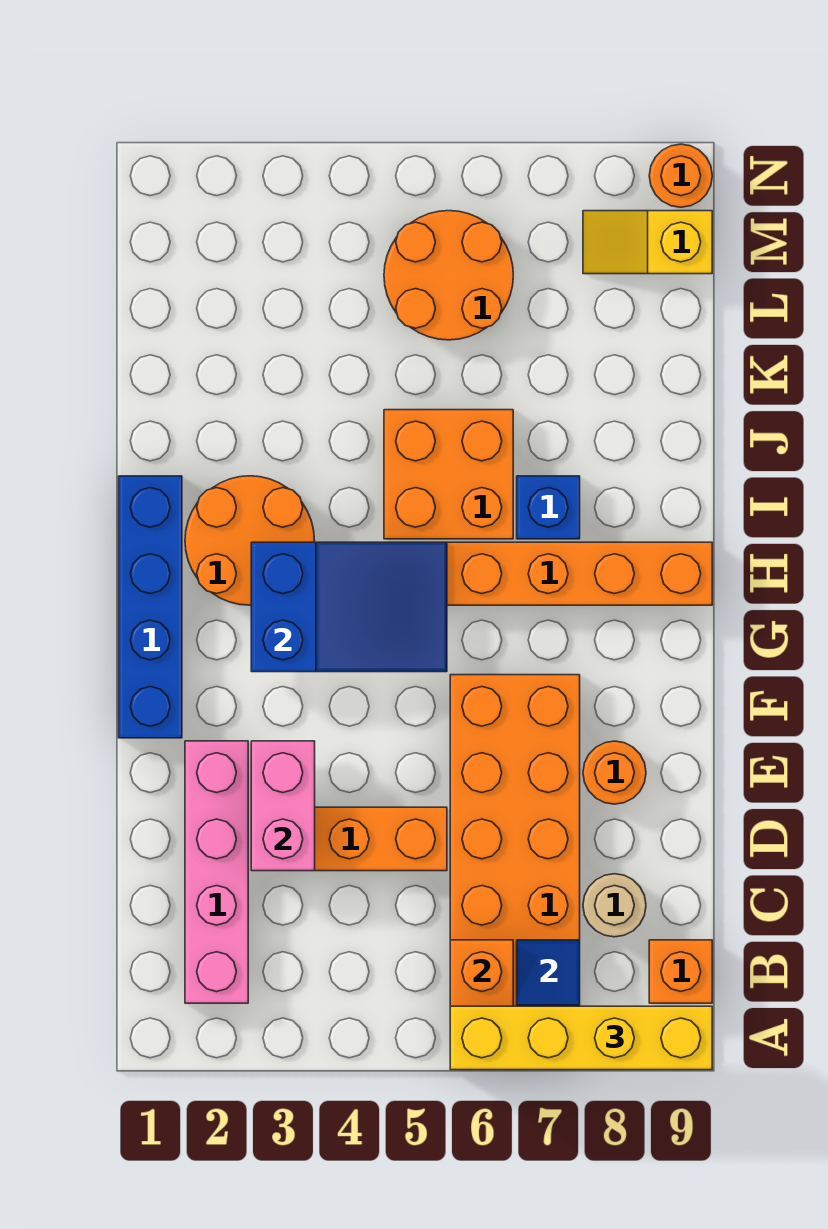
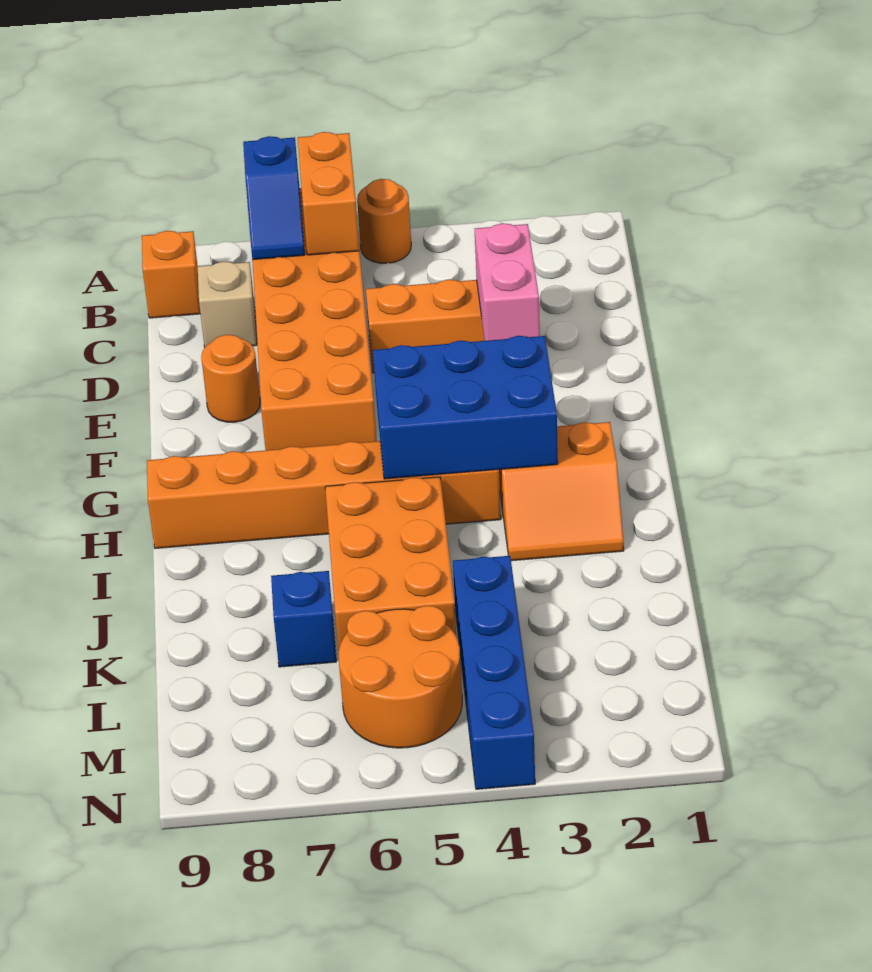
yellow brick A6:A9 level 3 -> none
pink brick B2:E2 level 1 -> none
tan round brick C8 level 1 -> tan brick C8 level 1
blue brick F1:I1 level 1 -> blue brick K4:N4 level 1
blue slope G3:H5 level 2 top 3 -> blue brick G3:H5 level 2
orange round brick H2:I3 level 1 -> orange slope H2:I3 level 1 top H
orange brick I5:J6 level 1 -> orange brick I5:K6 level 1
blue brick I7 level 1 -> blue brick K7 level 1
yellow slope M8:M9 level 1 top 9 -> none
orange round brick N9 level 1 -> orange round brick A5 level 1

